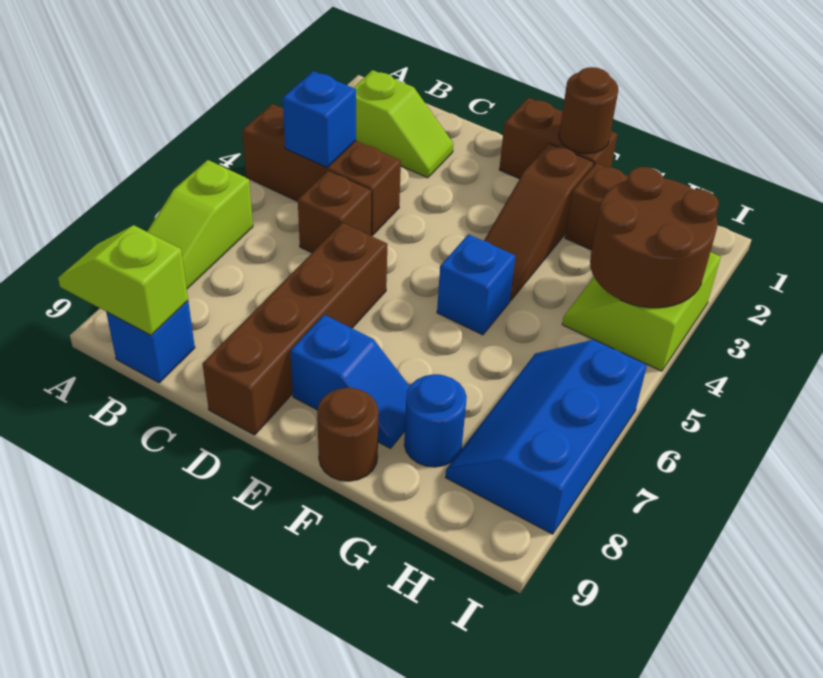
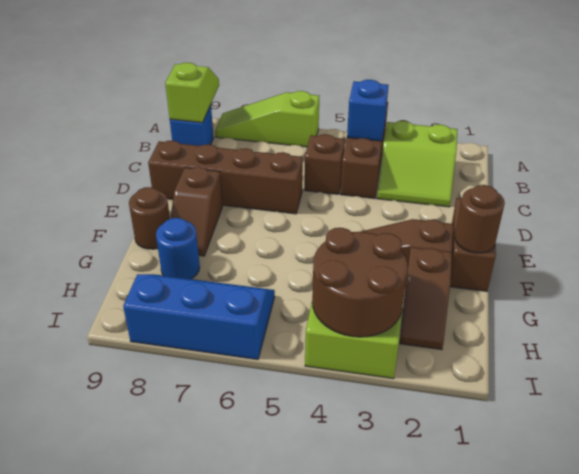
lime slope B2:C2 level 1 top B -> lime slope B2:C3 level 1 top B
blue slope E8:F8 level 1 top E -> brown slope E8:F8 level 1 top E
blue brick F5 level 1 -> none

